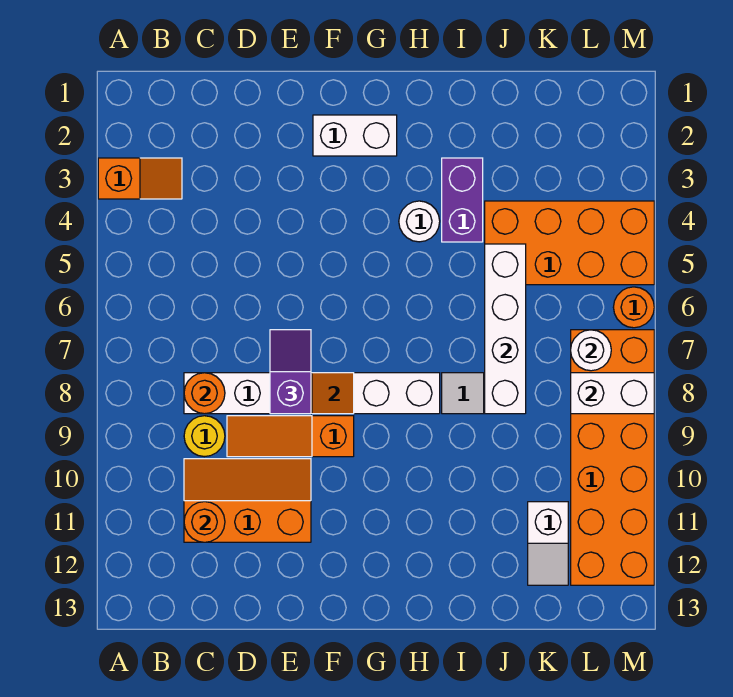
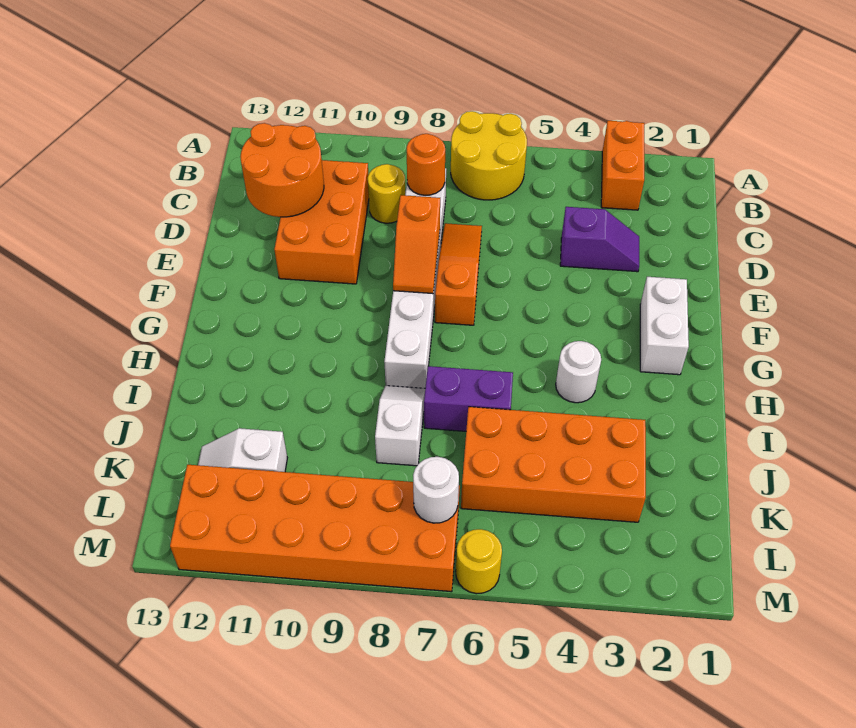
orange slope A3:B3 level 1 top A -> orange brick A3:B3 level 1
none -> yellow round brick A6:B7 level 1
orange slope C10:E11 level 1 top 11 -> orange brick C10:E11 level 1
orange round brick C11 level 2 -> orange round brick C11:D12 level 2
orange slope D9:F9 level 1 top F -> orange slope D7:F7 level 1 top F
purple slope E7:E8 level 3 top 8 -> purple slope D3:D4 level 1 top 4
purple brick I3:I4 level 1 -> purple brick I6:I7 level 1
orange brick J4:M5 level 1 -> orange brick J3:K6 level 1
white brick J5:J8 level 2 -> none
white brick L8:M8 level 2 -> none
orange round brick M6 level 1 -> yellow round brick M6 level 1

